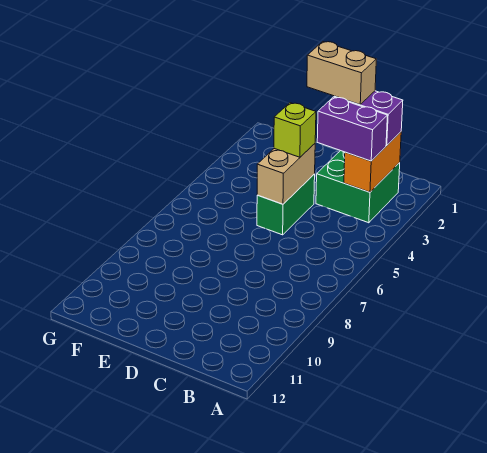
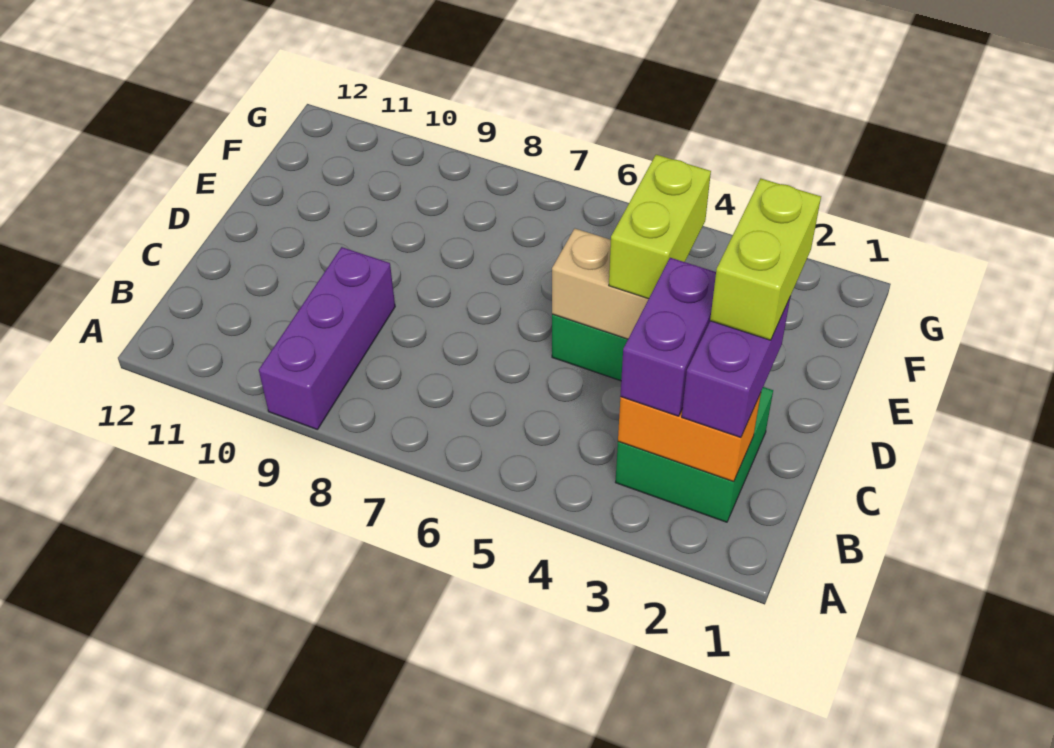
none -> purple brick A9:C9 level 1
tan brick C2:D2 level 4 -> lime brick C2:D2 level 4
lime brick D4 level 3 -> lime brick D4:E4 level 3

